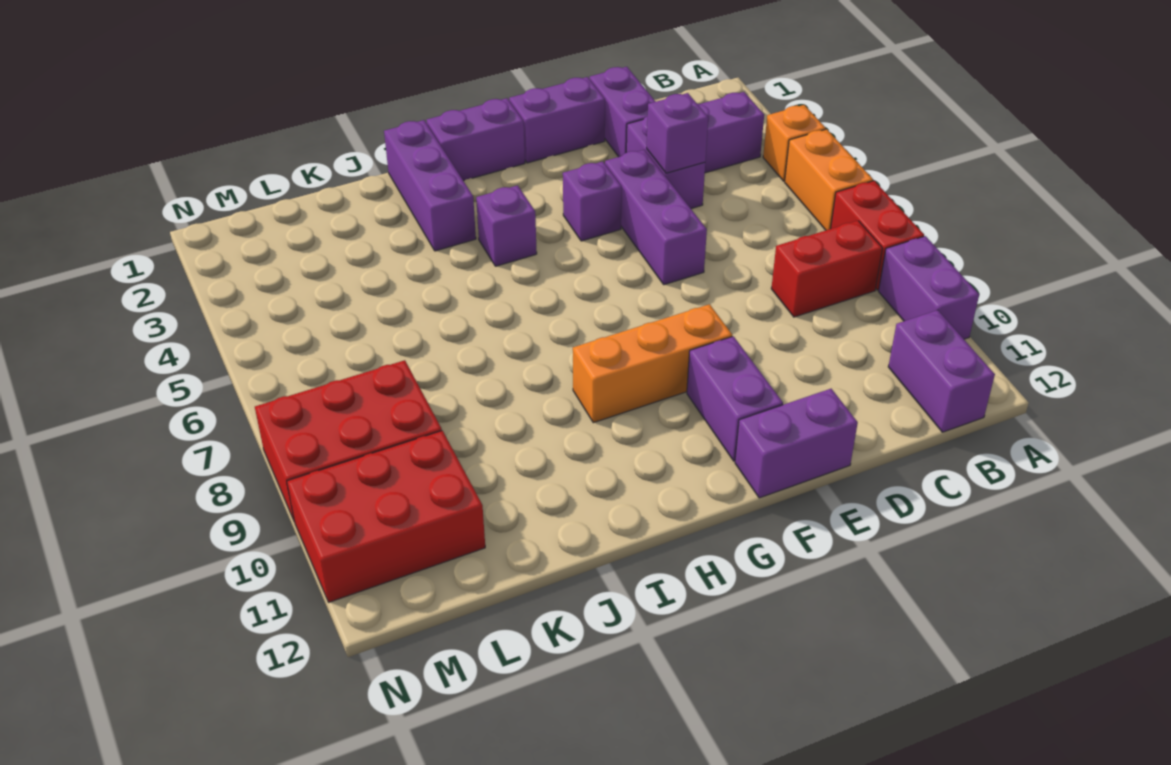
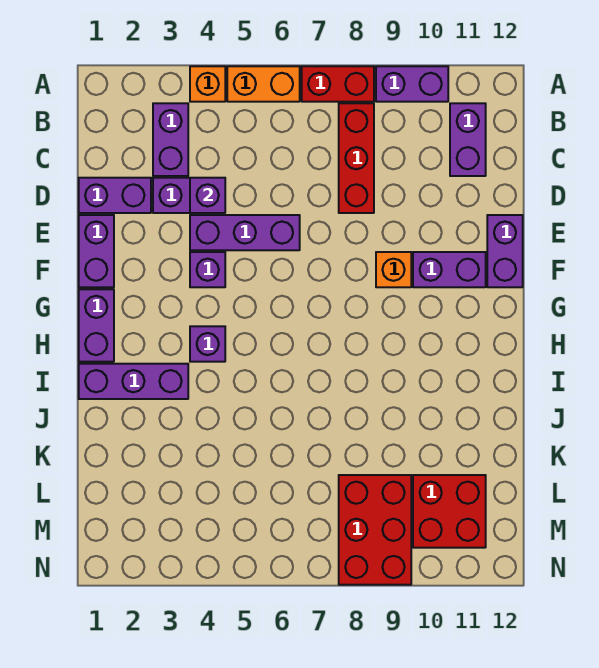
red brick B8:C8 level 1 -> red brick B8:D8 level 1
purple brick B11:B12 level 1 -> purple brick B11:C11 level 1
orange brick F9:H9 level 1 -> orange brick F9 level 1
red brick L10:N11 level 1 -> red brick L10:M11 level 1

